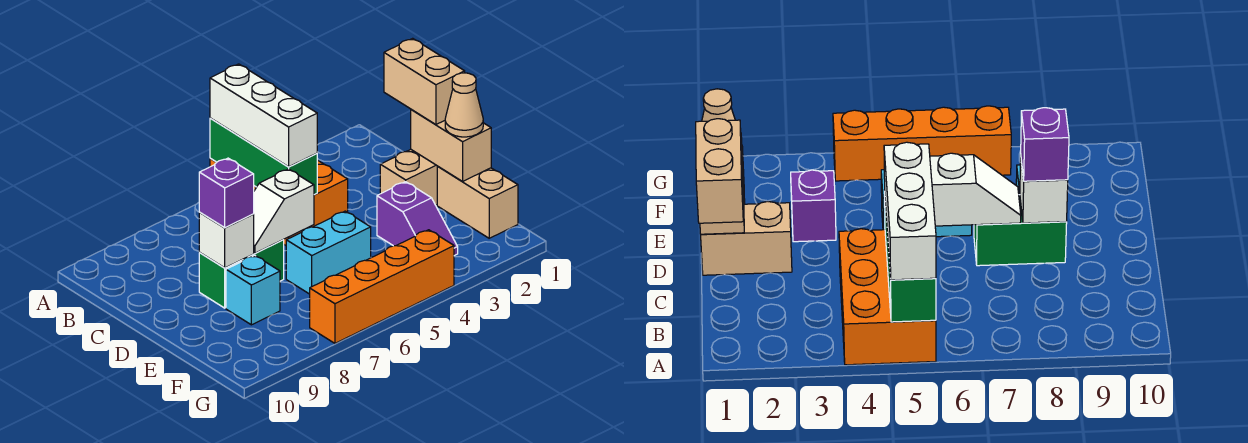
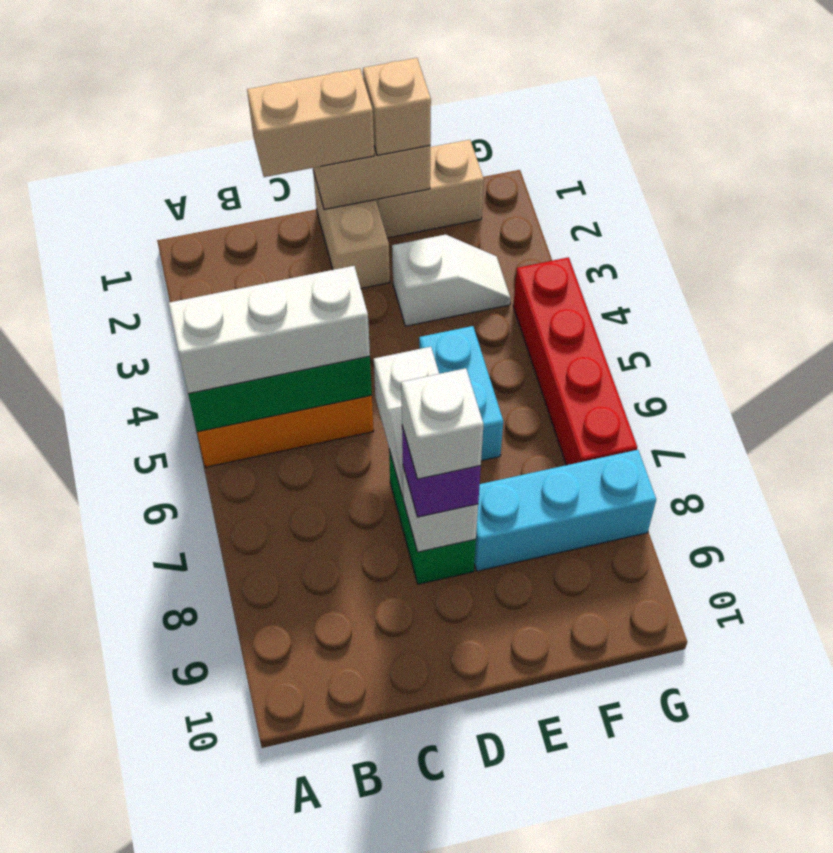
none -> white brick D8 level 4
tan cone E1 level 3 -> tan brick E1 level 3
purple slope E3:F3 level 1 top E -> white slope E3:F3 level 1 top E
cyan brick E8 level 1 -> cyan brick E8:G8 level 1
orange brick G4:G7 level 1 -> red brick G4:G7 level 1

